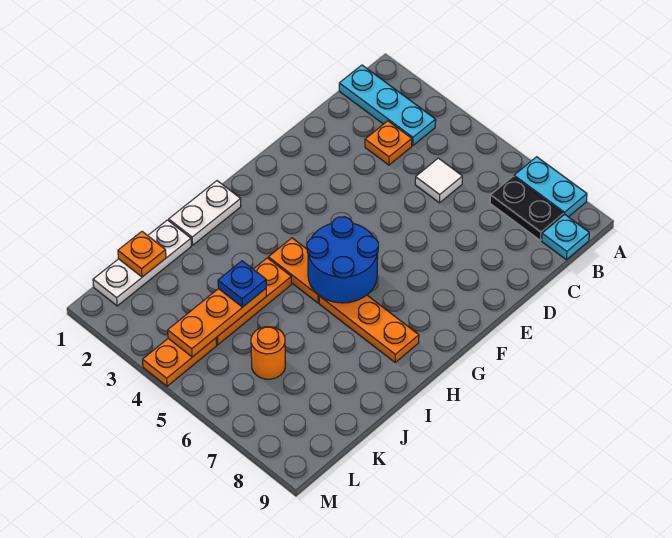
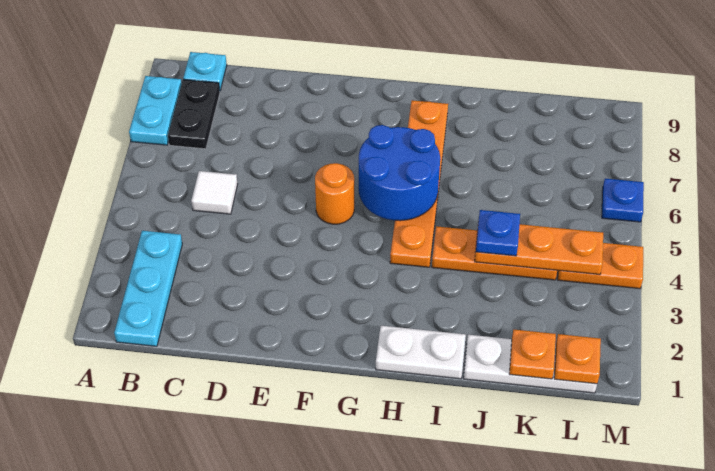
orange plate C3 level 1 -> orange plate L1 level 2
orange round brick K6 level 1 -> orange round brick F5 level 1
none -> blue plate M6 level 1

